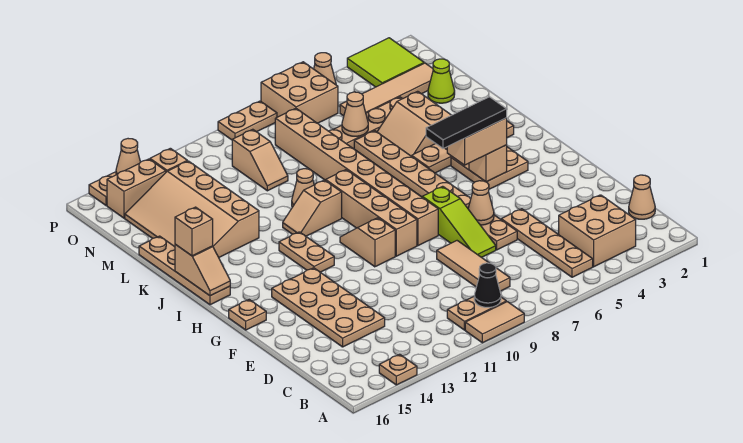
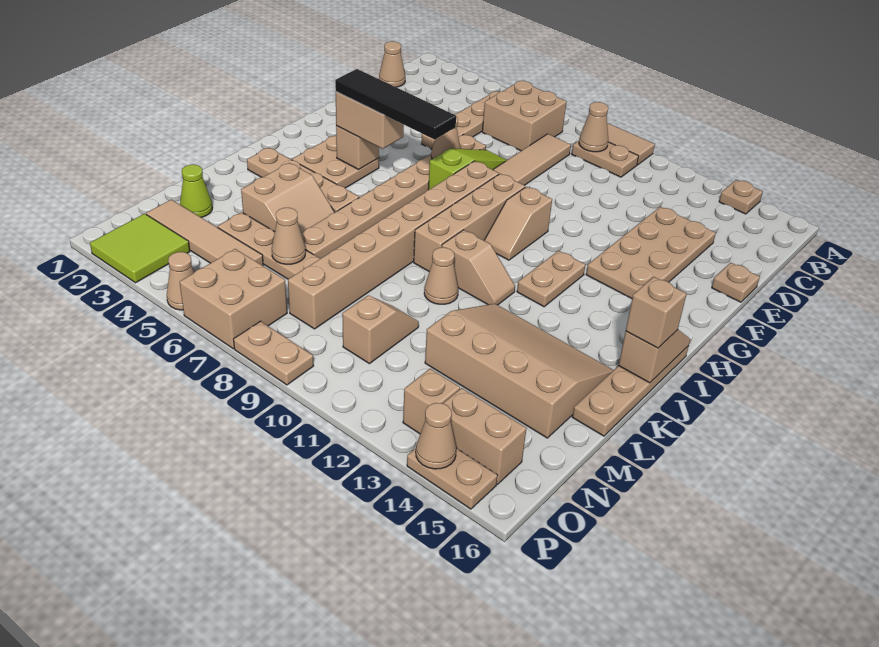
tan brick B3:C4 level 1 -> tan brick B6:C7 level 1
black cone B9 level 2 -> tan cone B9 level 2
tan plate G16 level 1 -> tan plate E16 level 1
black tile H4:H6 level 4 -> black tile H4:H7 level 4
tan slope K13:N15 level 1 top 13 -> tan slope K12:M15 level 1 top M

